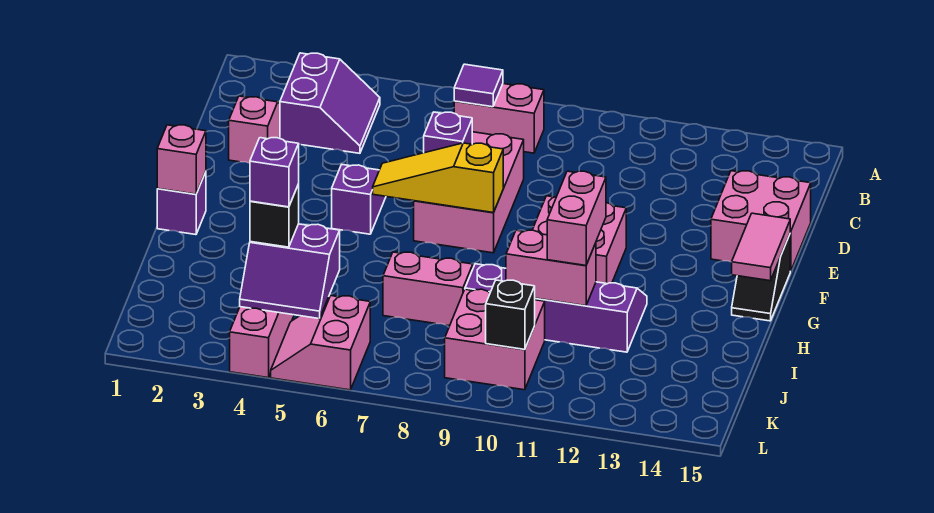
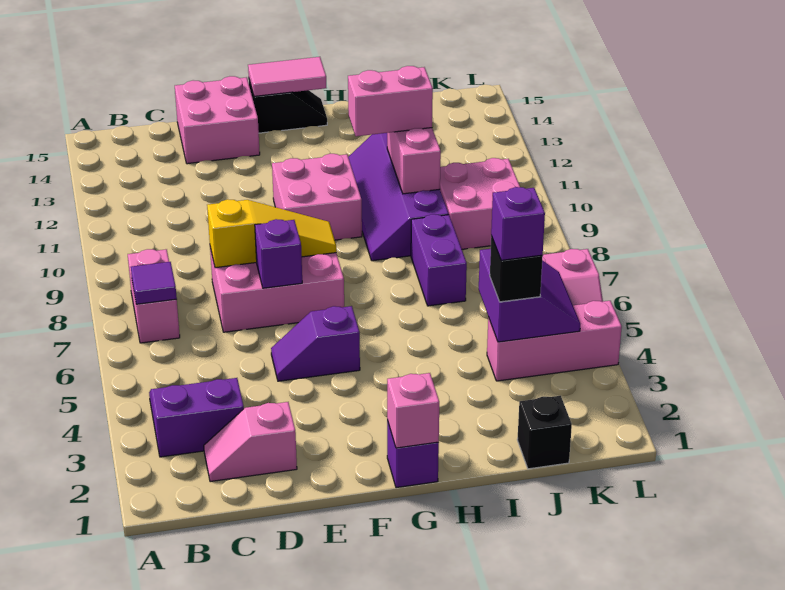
yellow slope F6:F8 level 2 top 8 -> yellow slope D8:F8 level 2 top D
pink brick I7:I8 level 1 -> purple brick I7:I8 level 1
black brick K10 level 2 -> black brick J1 level 1

